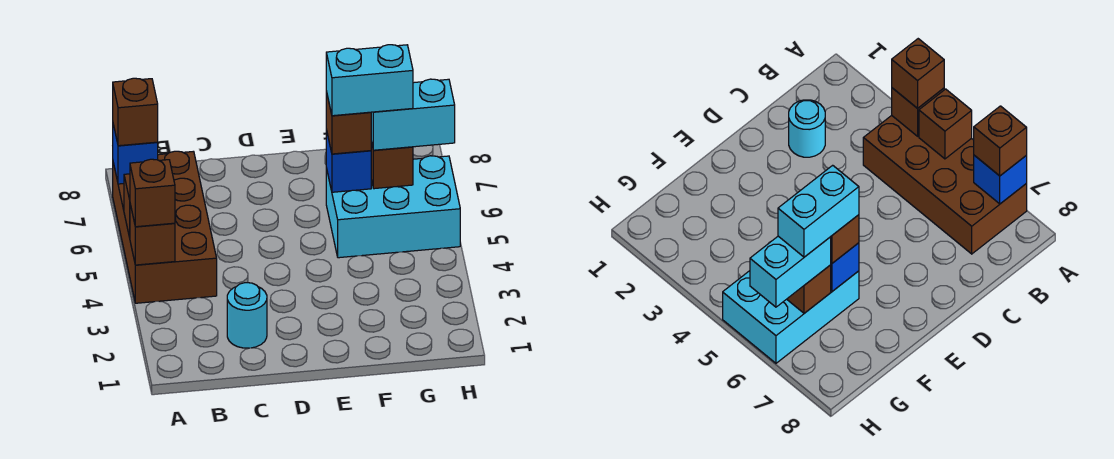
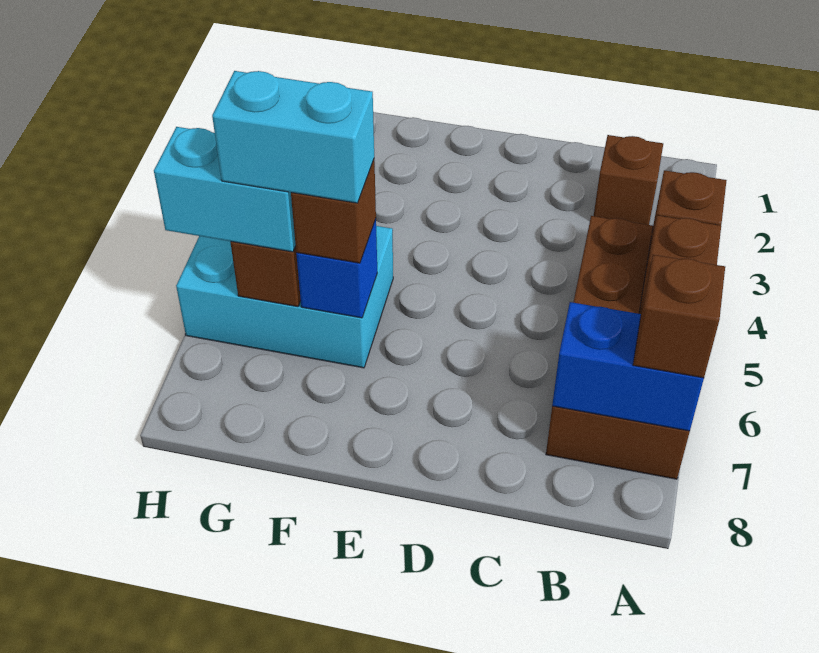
brown brick A4 level 3 -> brown brick B2 level 1
blue brick A7 level 2 -> blue brick A7:B7 level 2
cyan round brick C2 level 1 -> none

